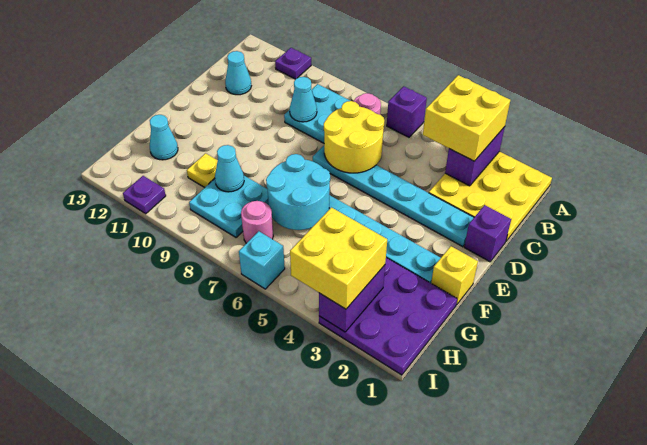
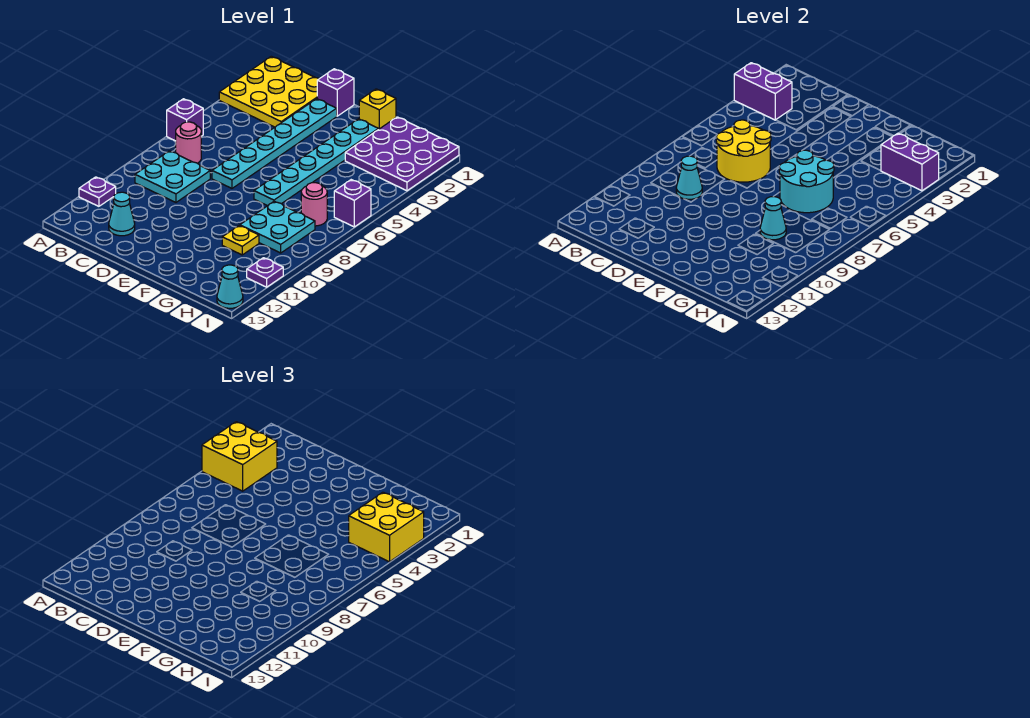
cyan cone G12 level 1 -> cyan cone I13 level 1
cyan brick I6 level 1 -> purple brick I6 level 1

